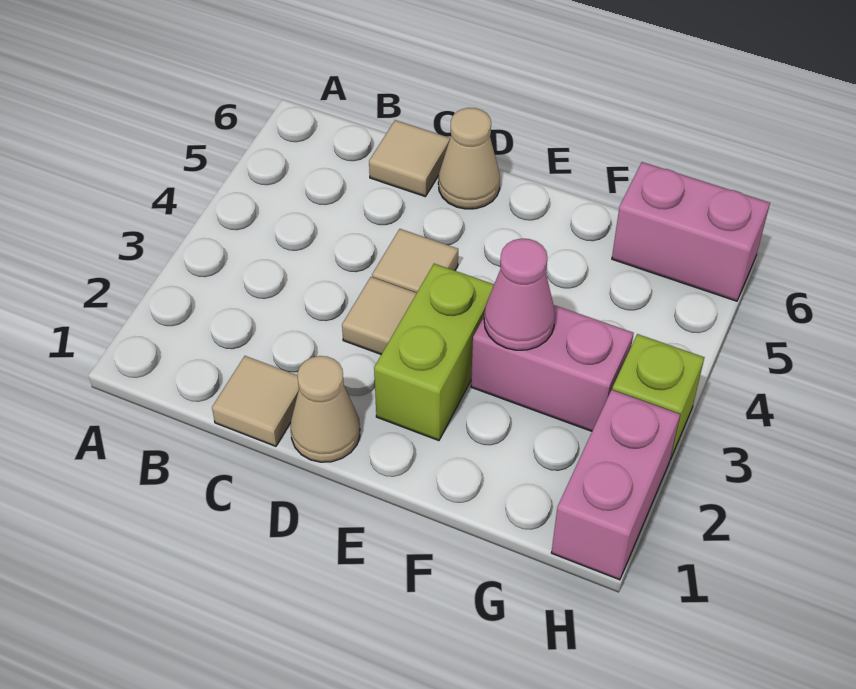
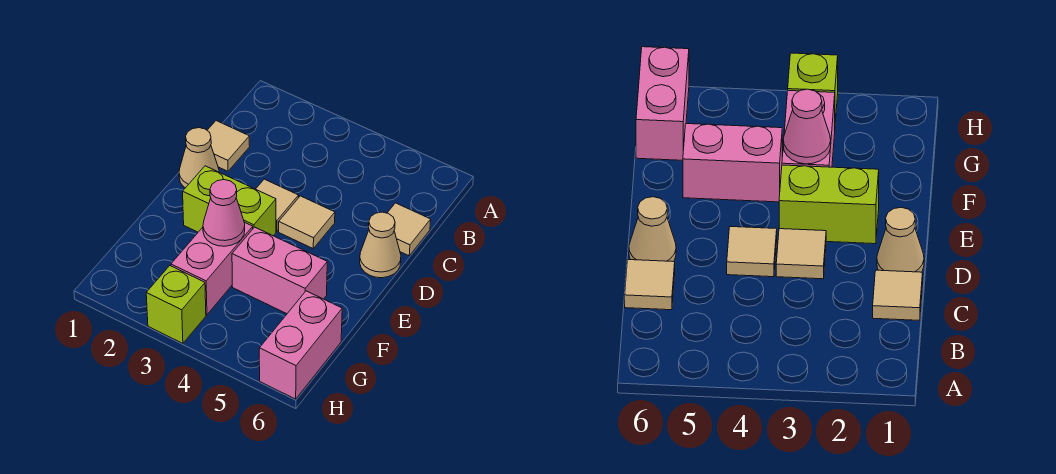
pink brick H1:H2 level 1 -> pink brick F4:F5 level 1

